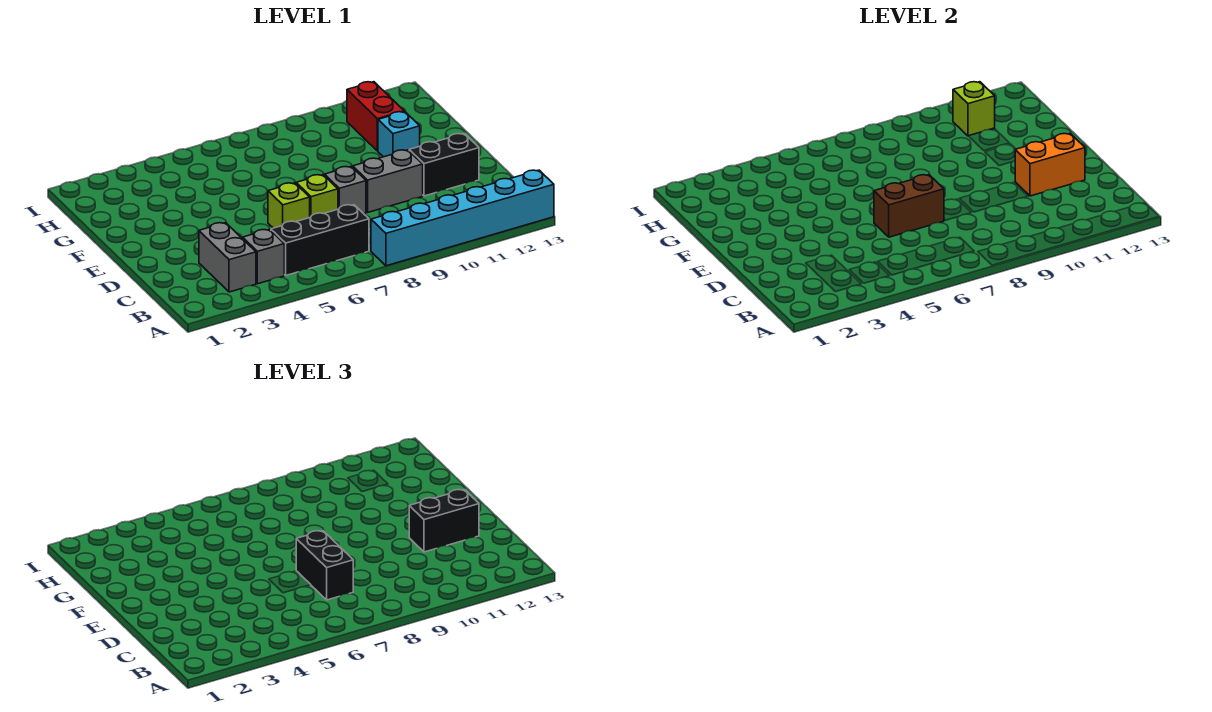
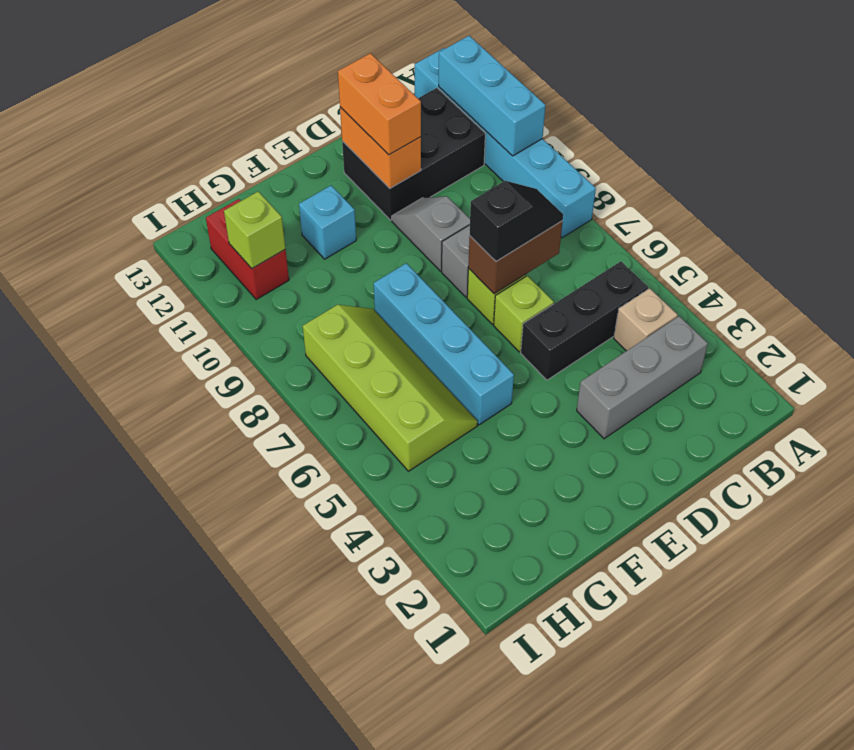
none -> cyan brick A10:A12 level 2
grey brick B3:C3 level 1 -> grey brick B3:D3 level 1
grey brick B4 level 1 -> tan brick B4 level 1
black brick B5:B7 level 1 -> black brick B5:D5 level 1
black brick C7:D7 level 3 -> black slope C7:D7 level 3 top D
brown brick D6:D7 level 2 -> brown brick C7:D7 level 2
grey brick D9:D10 level 1 -> grey slope D9:D10 level 1 top 9
black brick D11:D12 level 1 -> black brick B11:D12 level 1
black brick D11:D12 level 3 -> orange brick D11:D12 level 3
none -> cyan brick F5:F8 level 1
none -> lime slope G5:H8 level 1 top H
red brick G11:H11 level 1 -> red brick H11:H12 level 1

